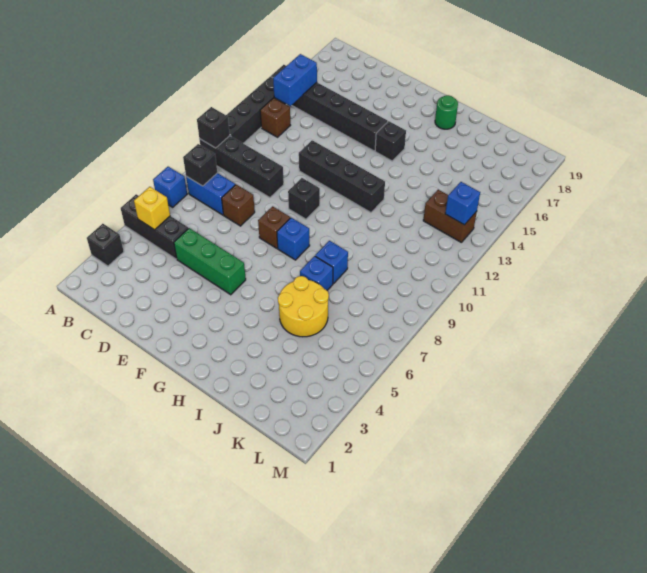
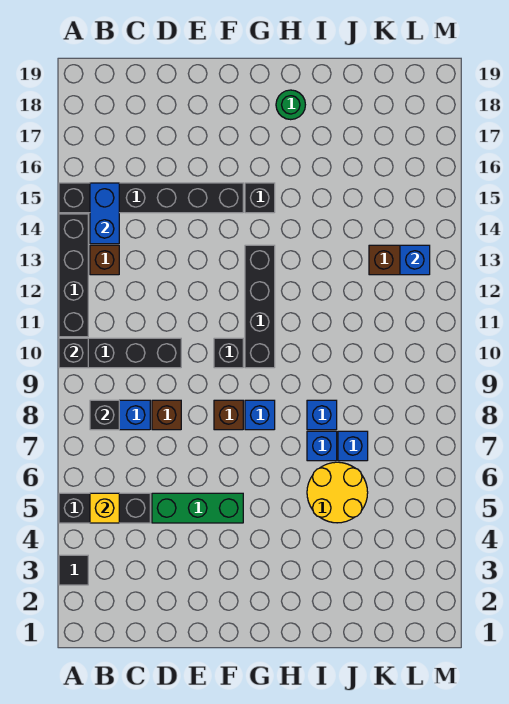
black brick A3 level 1 -> black tile A3 level 1
blue brick A7 level 1 -> blue brick J7 level 1
black brick E12:H12 level 1 -> black brick G10:G13 level 1

